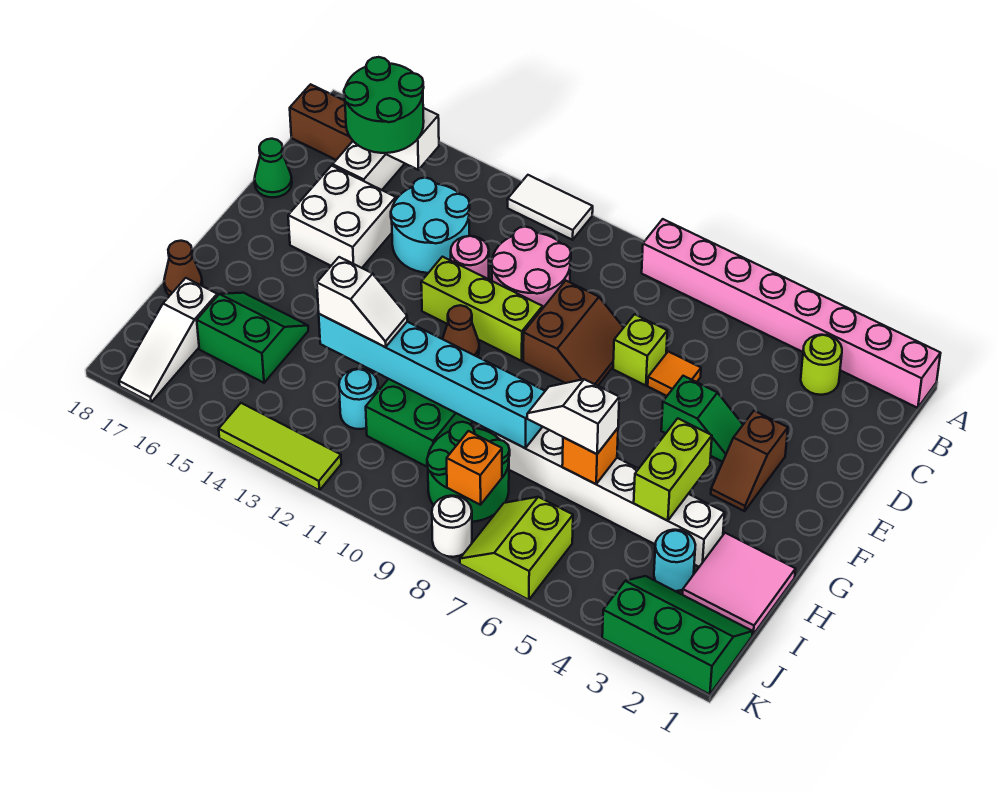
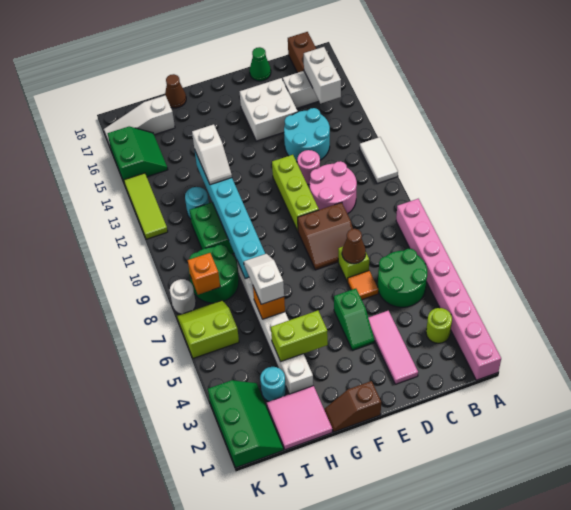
green round brick B15:C16 level 3 -> green round brick B5:C6 level 1
none -> pink tile D2:D4 level 1
brown slope E3:F3 level 1 top E -> brown slope F1:G1 level 1 top F
brown cone F11 level 1 -> brown cone D7 level 2
green slope H15:I16 level 1 top I -> green slope J15:K16 level 1 top K

